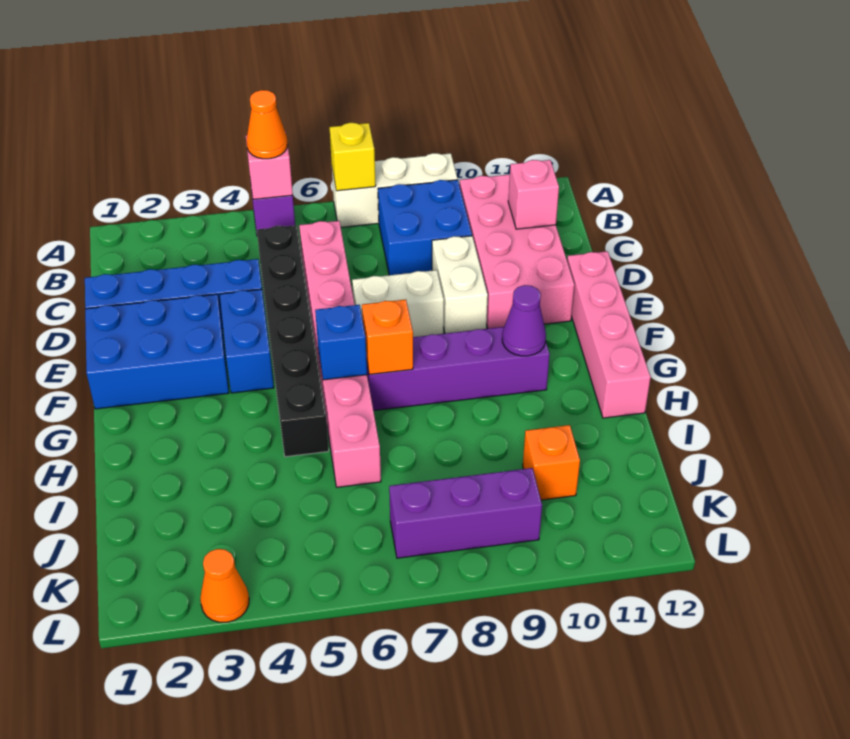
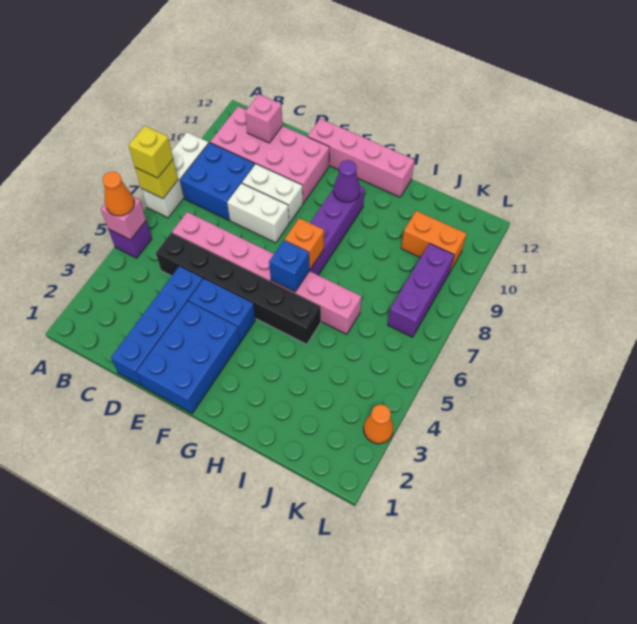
none -> yellow brick A7 level 3
white brick E7:E8 level 1 -> white brick D8:E8 level 1
orange brick J10 level 1 -> orange brick J10:K10 level 1

